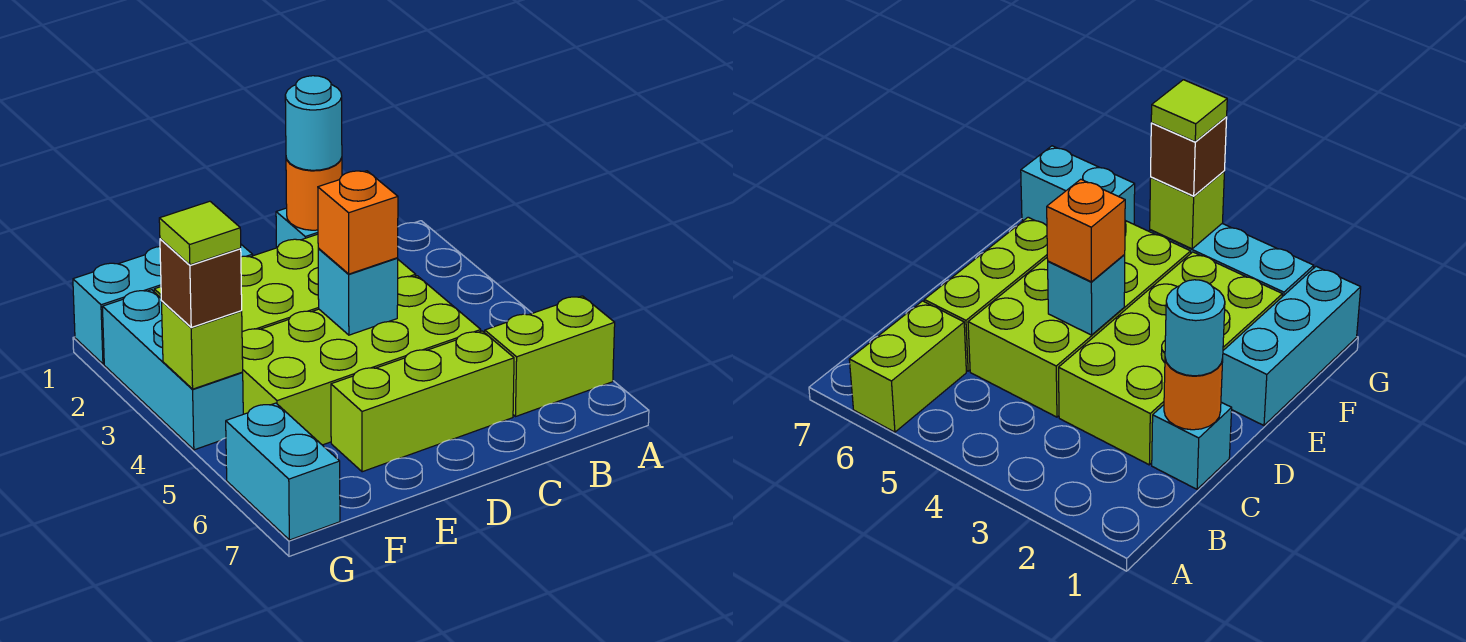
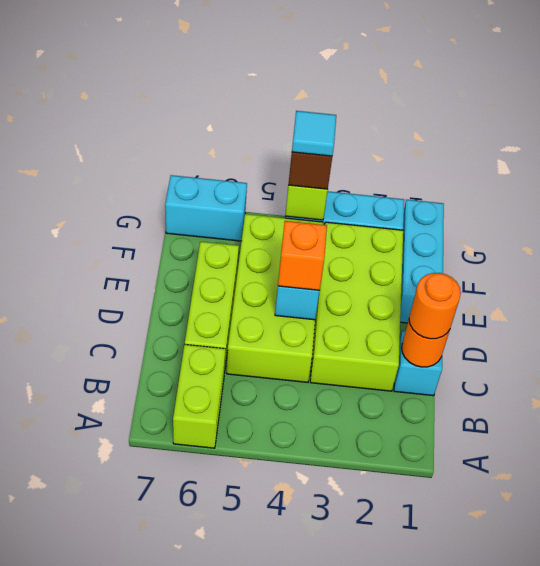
cyan round brick C1 level 3 -> orange round brick C1 level 3
lime tile G4 level 4 -> cyan tile G4 level 4

